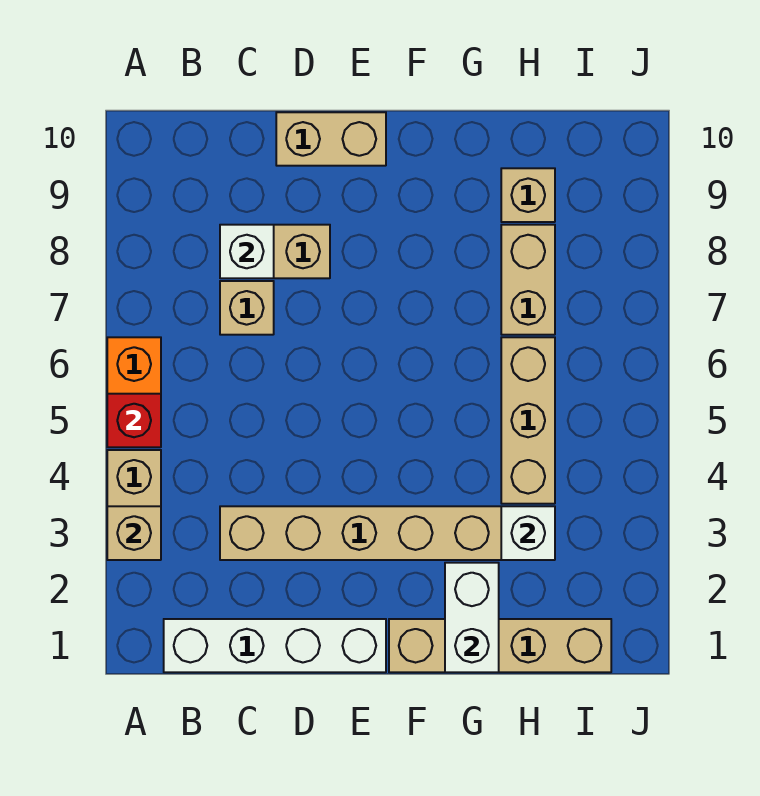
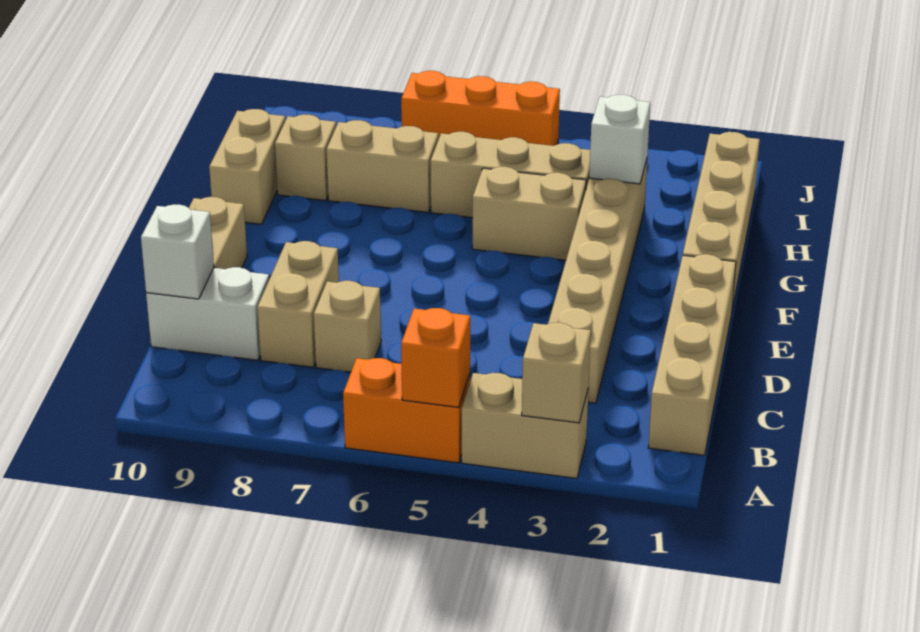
red brick A5 level 2 -> orange brick A5 level 2
white brick B1:E1 level 1 -> tan brick B1:E1 level 1
white brick C8 level 2 -> white brick C10 level 2
white brick G1:G2 level 2 -> white brick C9:C10 level 1
none -> tan brick G4:G5 level 1
none -> tan brick G10:H10 level 1
none -> orange brick J5:J7 level 1

